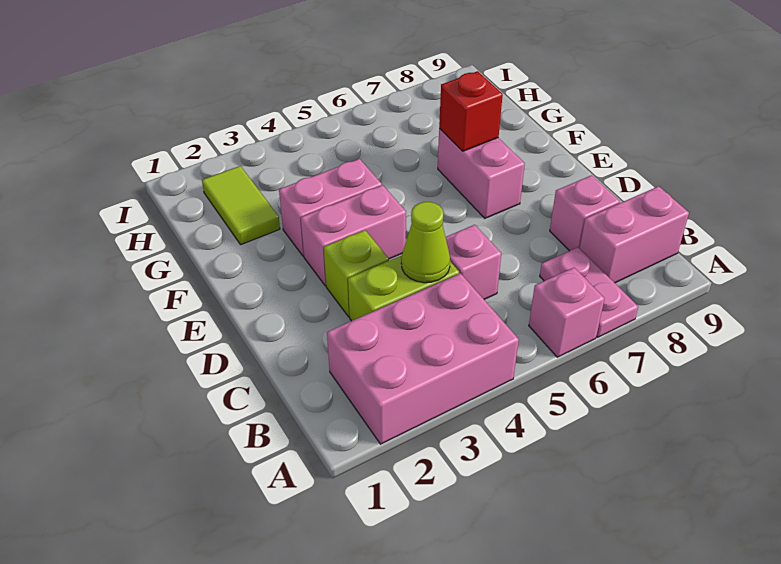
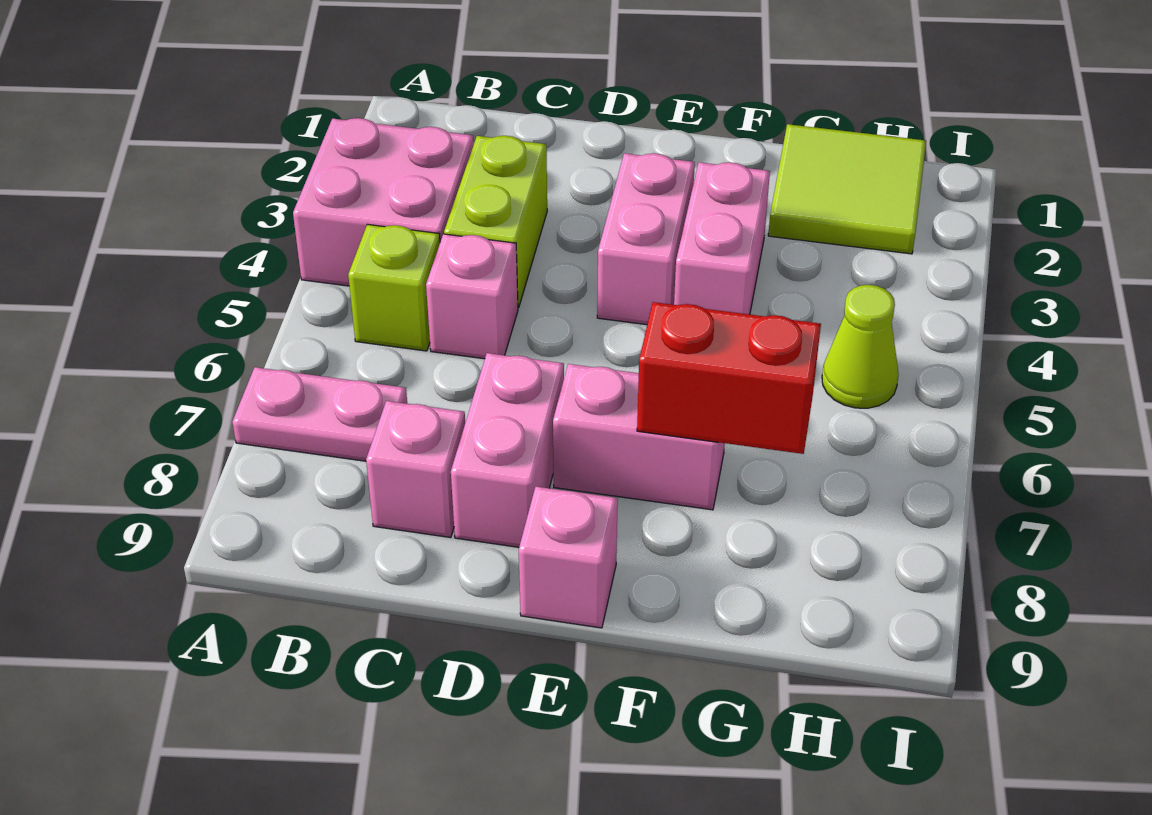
pink brick A2:B4 level 1 -> pink brick A3:B4 level 1
pink brick A6 level 1 -> pink brick E9 level 1
pink brick B8:B9 level 1 -> pink brick D7:D8 level 1
lime cone C4 level 2 -> lime cone H5 level 1
lime brick D3 level 1 -> lime brick B5 level 1
red brick F7 level 2 -> red brick F7:G7 level 2
lime tile G2:H2 level 1 -> lime tile G1:H2 level 1

